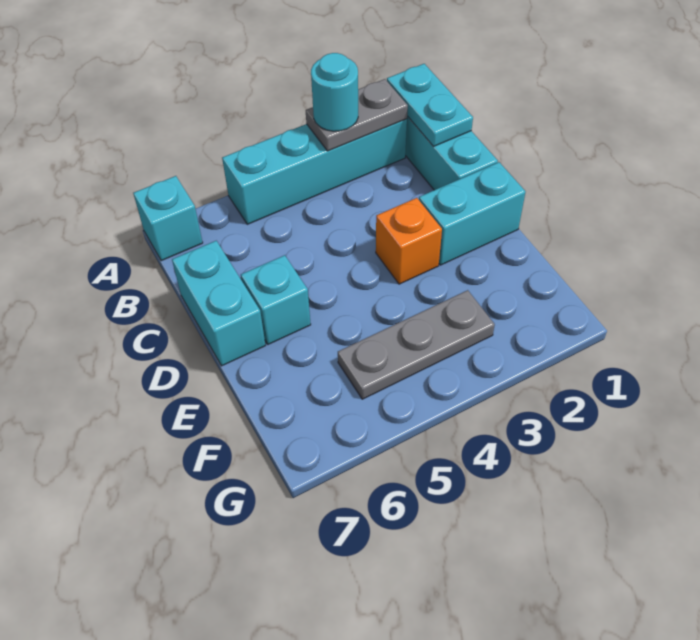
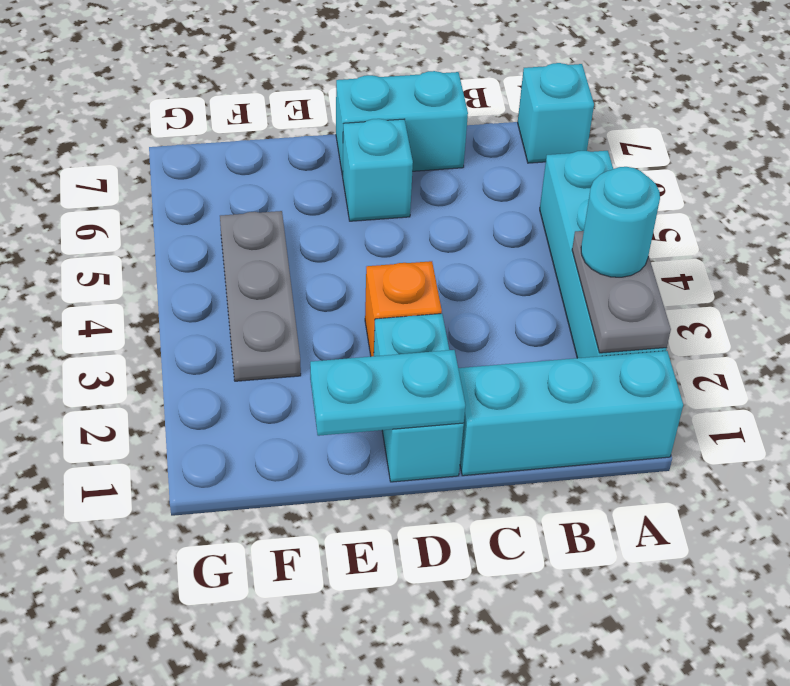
cyan plate A1:B1 level 2 -> cyan plate D1:E1 level 2

